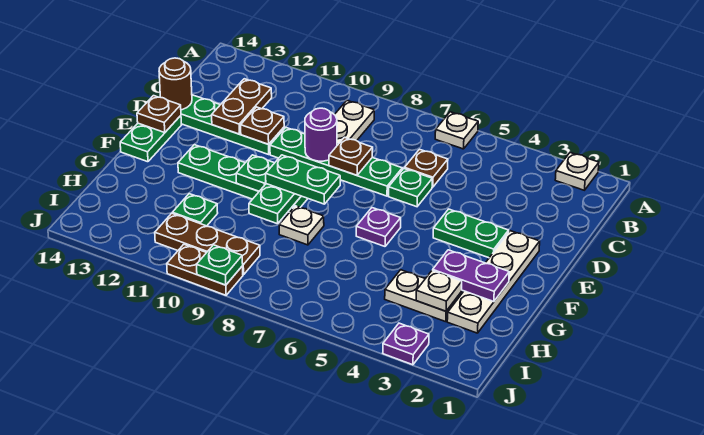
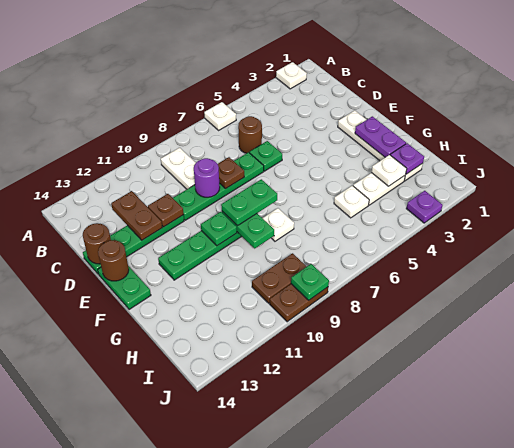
brown plate C6 level 1 -> brown round brick C6 level 1
green plate E3:E4 level 1 -> none
brown plate E14 level 2 -> brown round brick E14 level 2
purple plate F6 level 1 -> purple plate H2 level 2
purple plate G2:G3 level 2 -> purple plate F2:G2 level 2
none -> white plate H5 level 1
green plate H11 level 1 -> none
brown plate I9:I11 level 1 -> brown plate I9:I10 level 1

